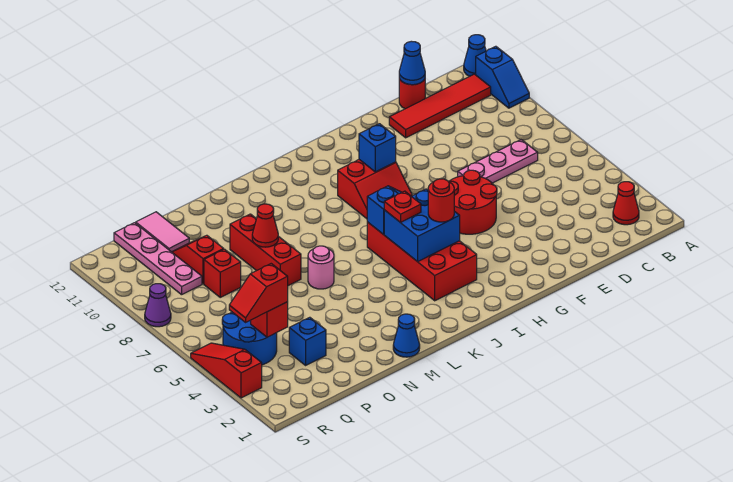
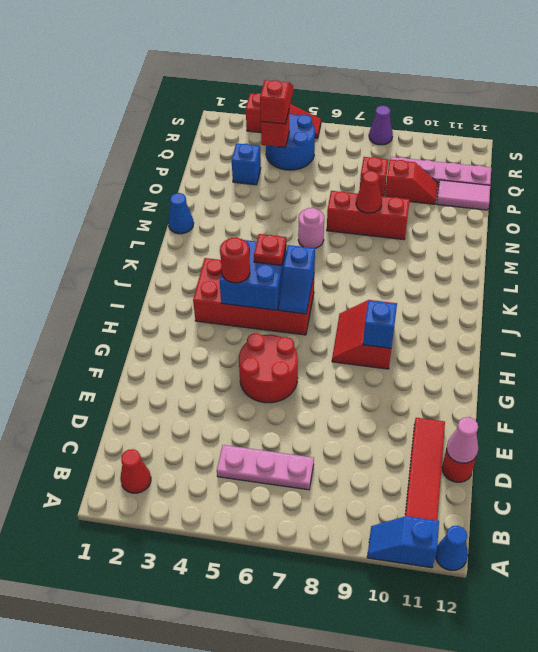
pink plate C7:E7 level 1 -> pink plate C5:C7 level 1
blue cone D12 level 2 -> pink cone D12 level 2

